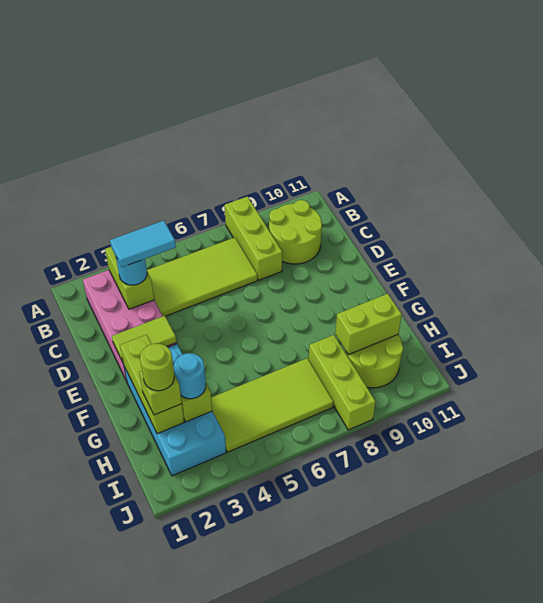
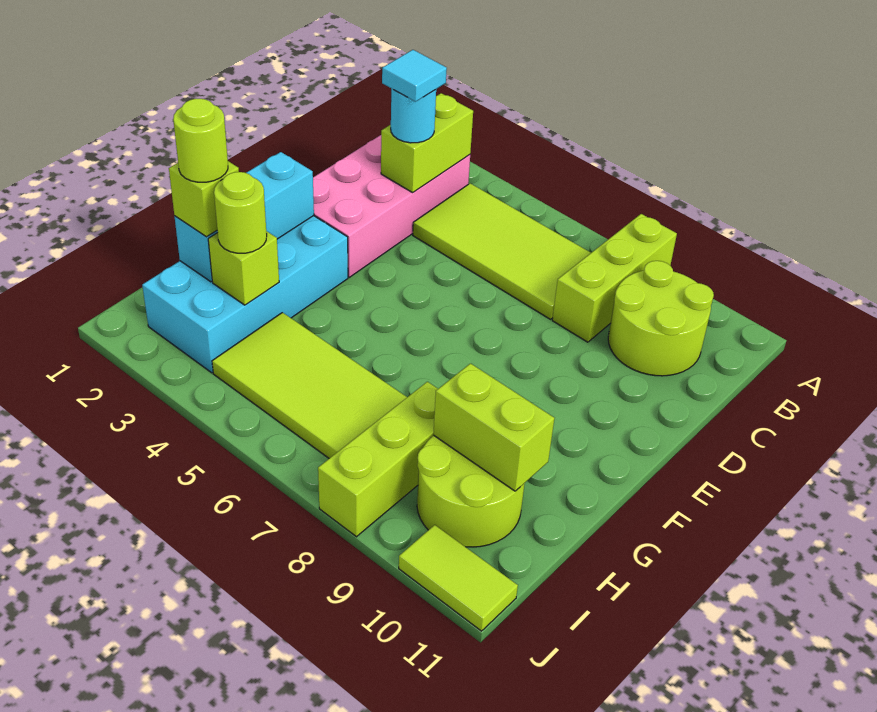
cyan tile C3:C4 level 4 -> cyan tile C3 level 4
lime tile E2:E3 level 2 -> lime tile J10:J11 level 1
lime brick F2:H2 level 2 -> cyan brick F2:H2 level 2
cyan round brick H3 level 3 -> lime round brick H3 level 3

